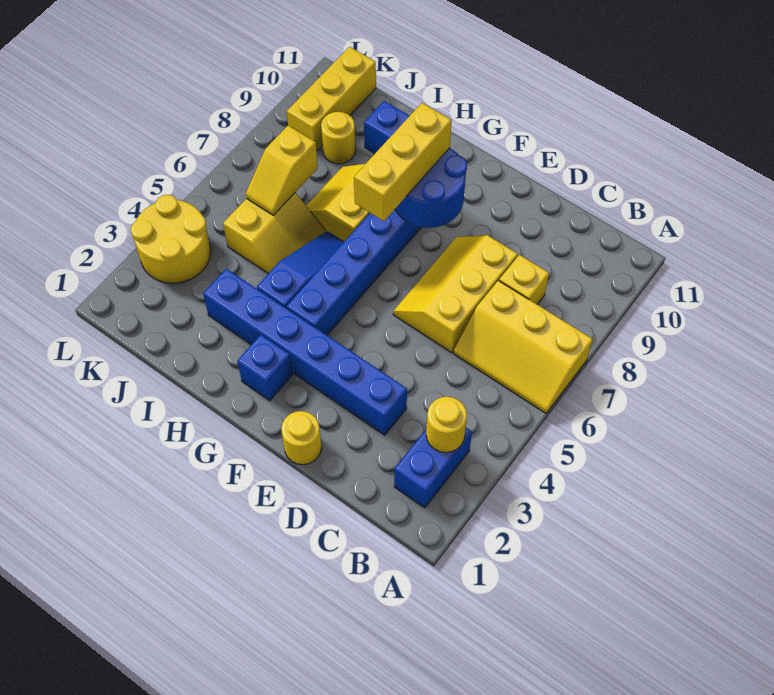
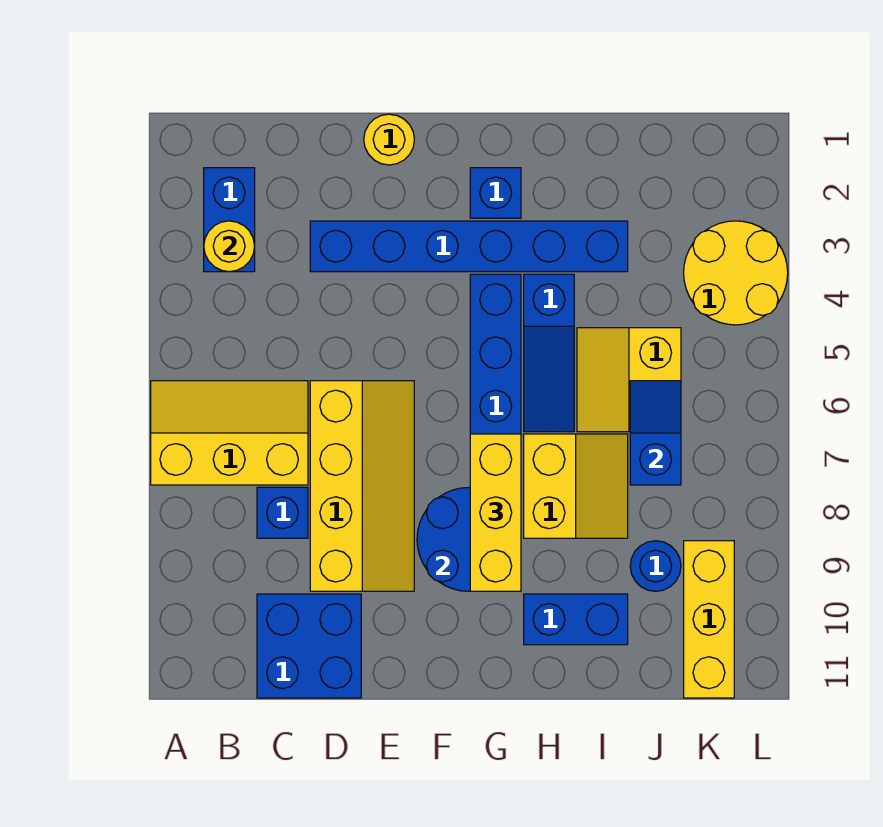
yellow brick C8 level 1 -> blue brick C8 level 1
none -> blue brick C10:D11 level 1
yellow slope D6:E8 level 1 top D -> yellow slope D6:E9 level 1 top D
yellow slope J6:J7 level 2 top 7 -> blue slope J6:J7 level 2 top 7
yellow round brick J9 level 1 -> blue round brick J9 level 1

